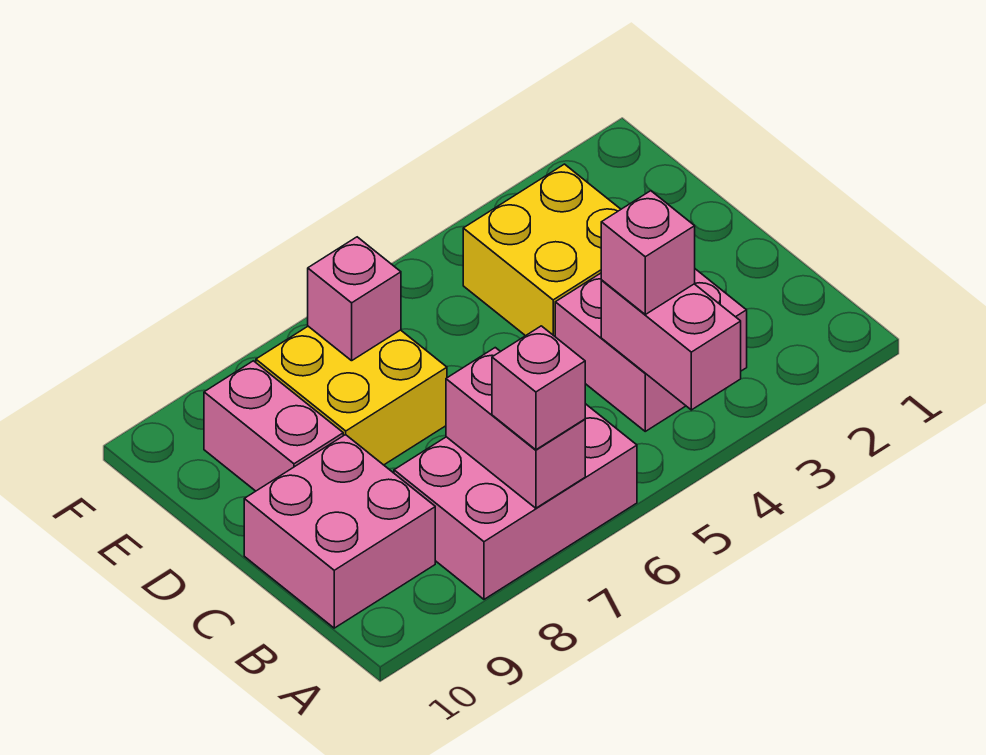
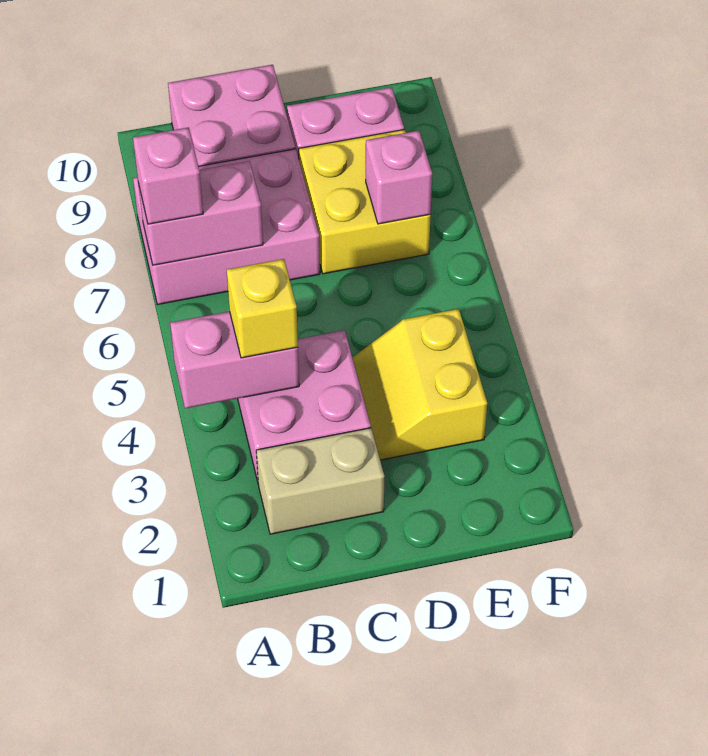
pink brick A6:B8 level 1 -> pink brick A7:C8 level 1
none -> tan brick B2:C2 level 1
pink brick B4 level 3 -> yellow brick B4 level 3
yellow brick D3:E4 level 1 -> yellow slope D3:E4 level 1 top E

